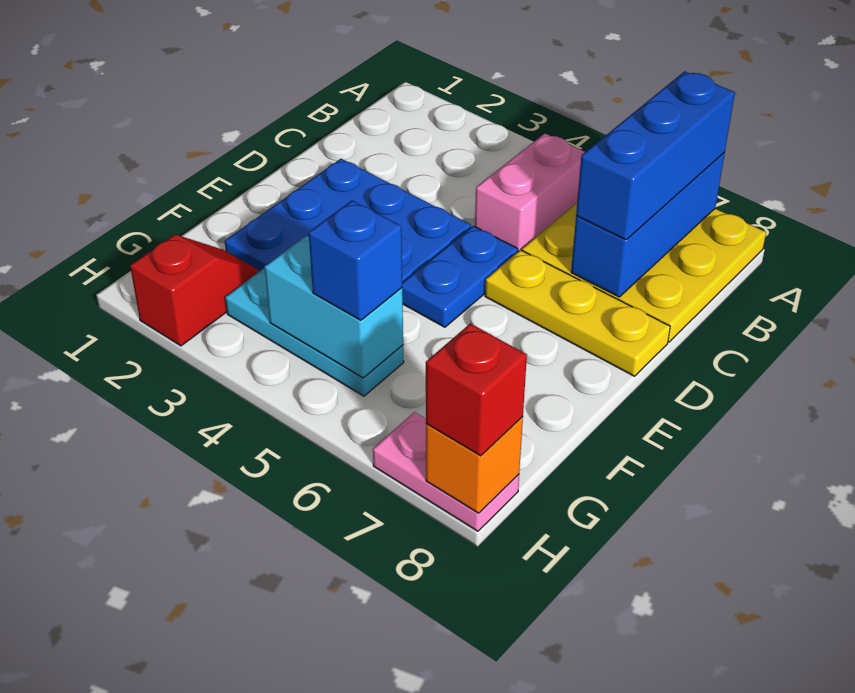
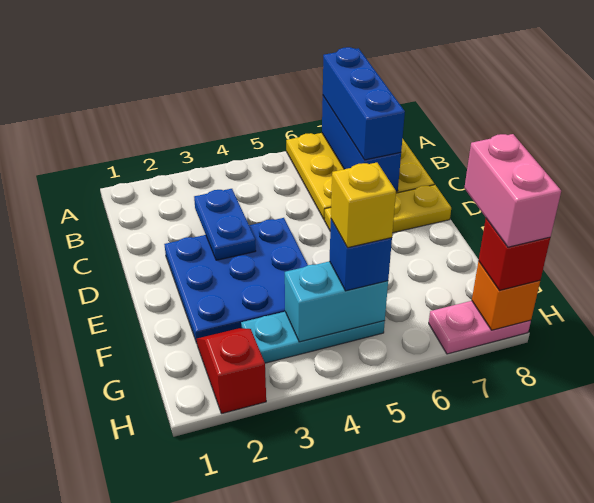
pink brick B5:C5 level 1 -> pink brick G8:H8 level 4
blue plate D5:E5 level 1 -> blue plate C3:D3 level 2
none -> yellow brick G5 level 4

